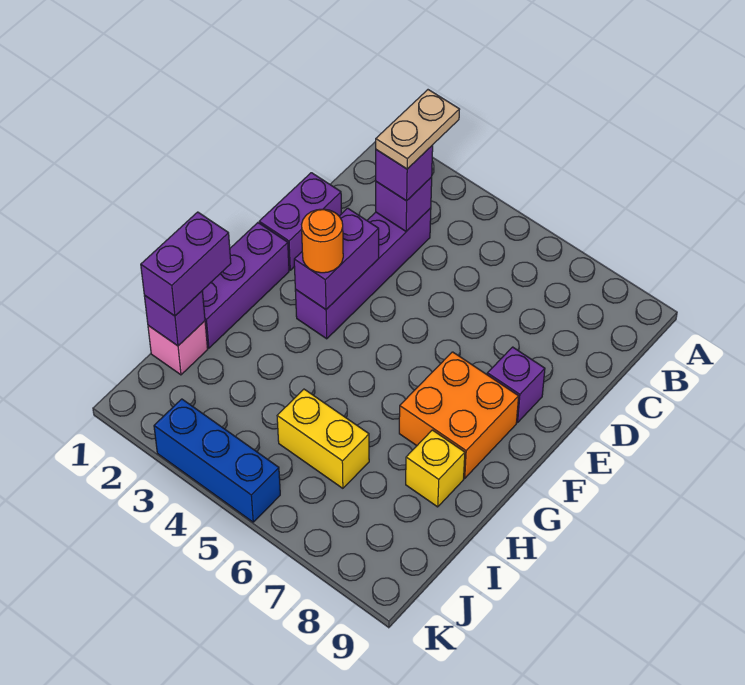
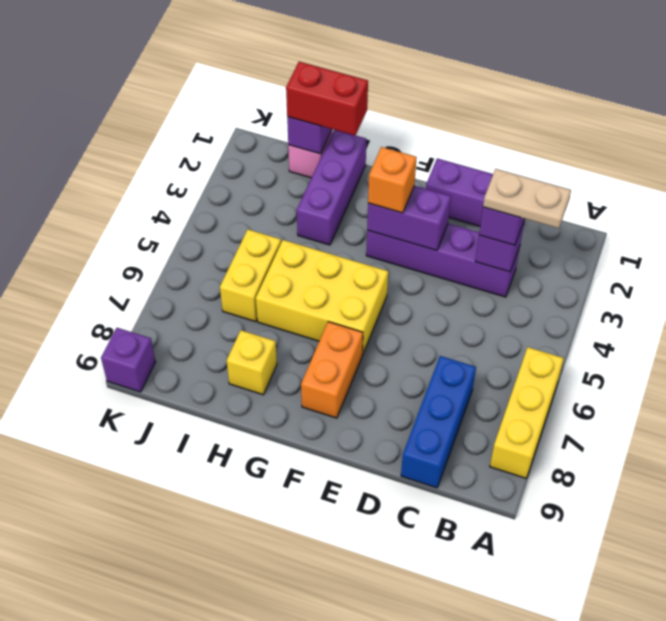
none -> yellow brick A6:A8 level 1
purple brick E8 level 1 -> purple brick K9 level 1
purple brick F1:H1 level 1 -> purple brick H1:H3 level 1
orange round brick F3 level 3 -> orange brick F3 level 3
none -> yellow brick F5:H6 level 1
orange brick F7:G8 level 1 -> orange brick F7:F8 level 1
purple brick H1:I1 level 3 -> red brick H1:I1 level 3
blue brick K3:K5 level 1 -> blue brick C7:C9 level 1

